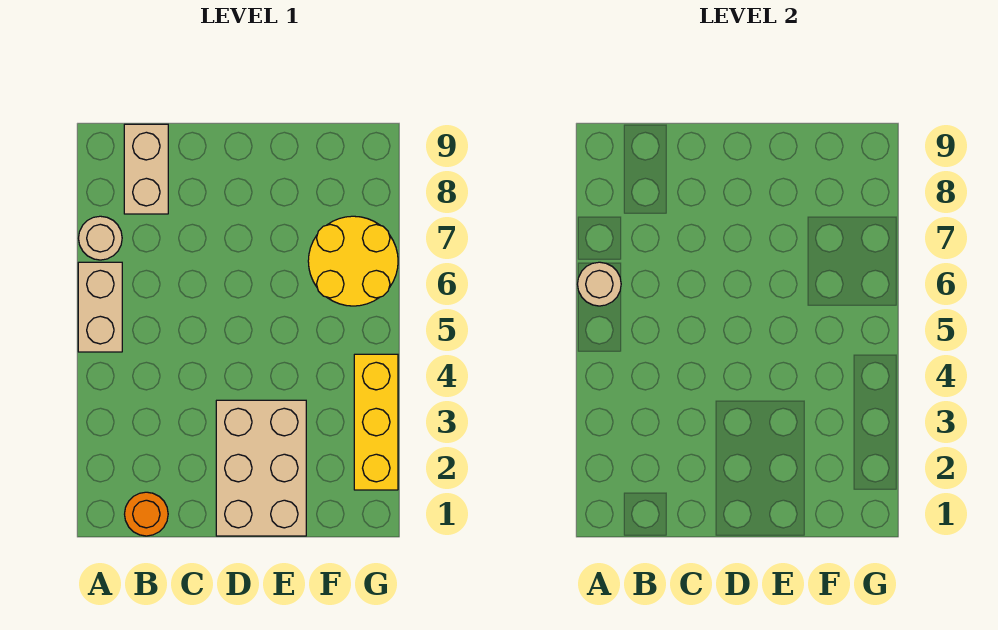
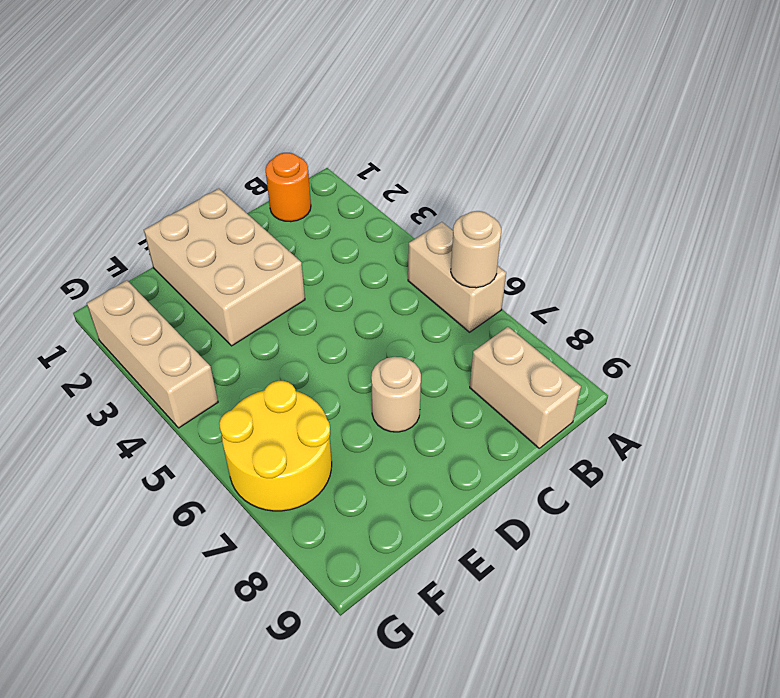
tan round brick A7 level 1 -> tan round brick D7 level 1
yellow brick G2:G4 level 1 -> tan brick G2:G4 level 1

